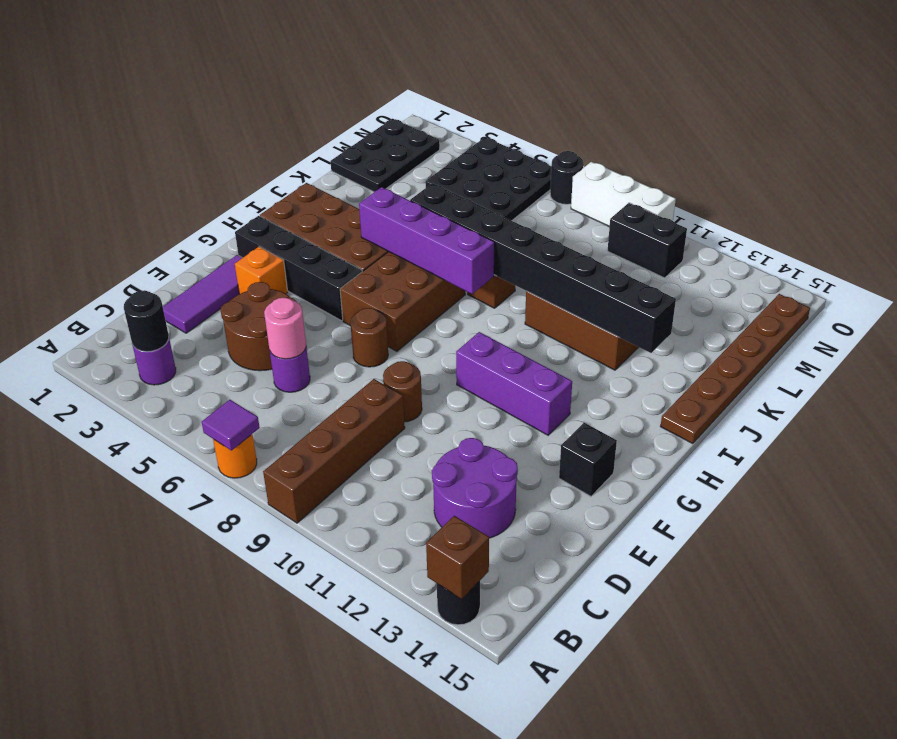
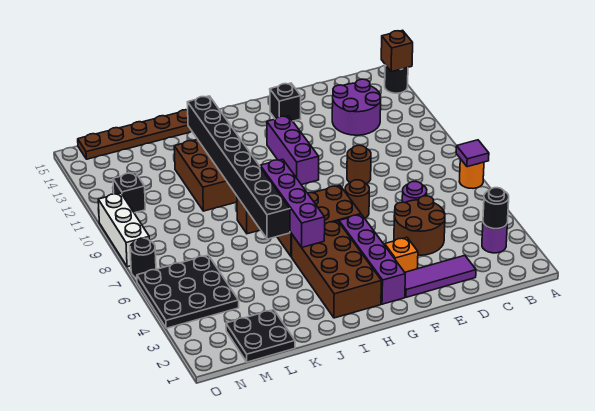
brown brick A9:D9 level 1 -> none
pink round brick D6 level 2 -> none
black brick G2:G5 level 1 -> purple brick G2:G5 level 1
black plate L1:N2 level 1 -> black plate L1:M2 level 1
black brick N10:N11 level 1 -> black brick N11 level 1

